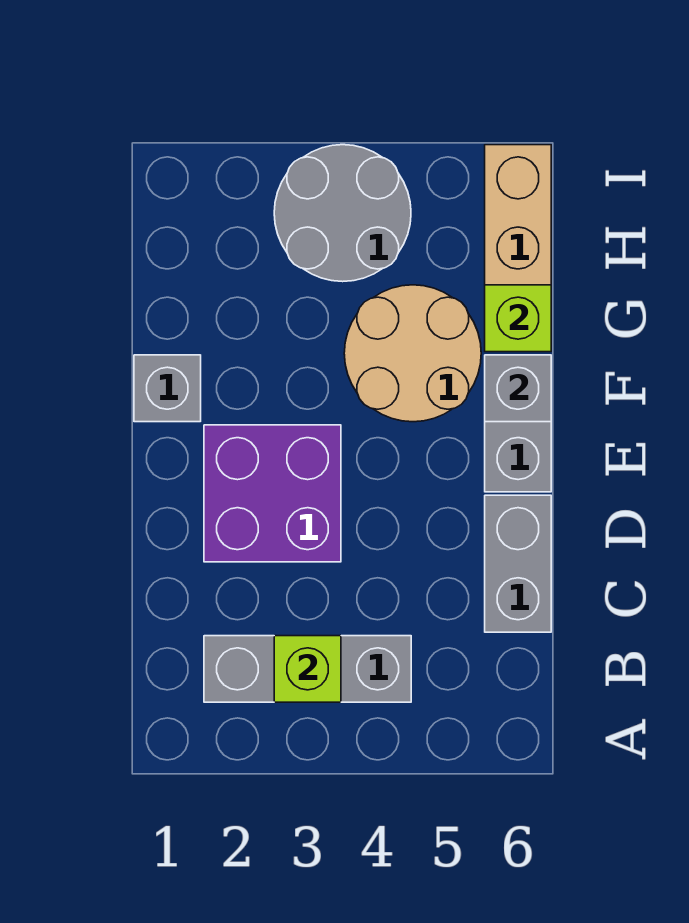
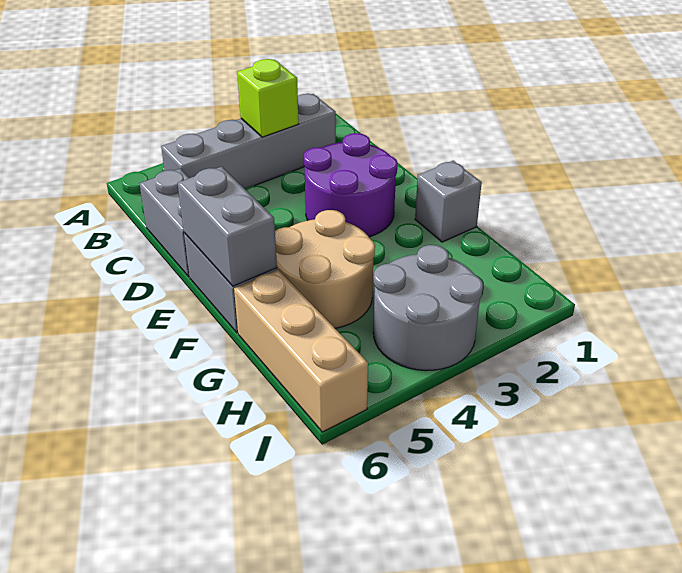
grey brick B2:B4 level 1 -> grey brick B2:B5 level 1
purple brick D2:E3 level 1 -> purple round brick D2:E3 level 1
grey brick F6 level 2 -> grey brick E6:F6 level 2
lime brick G6 level 2 -> none

